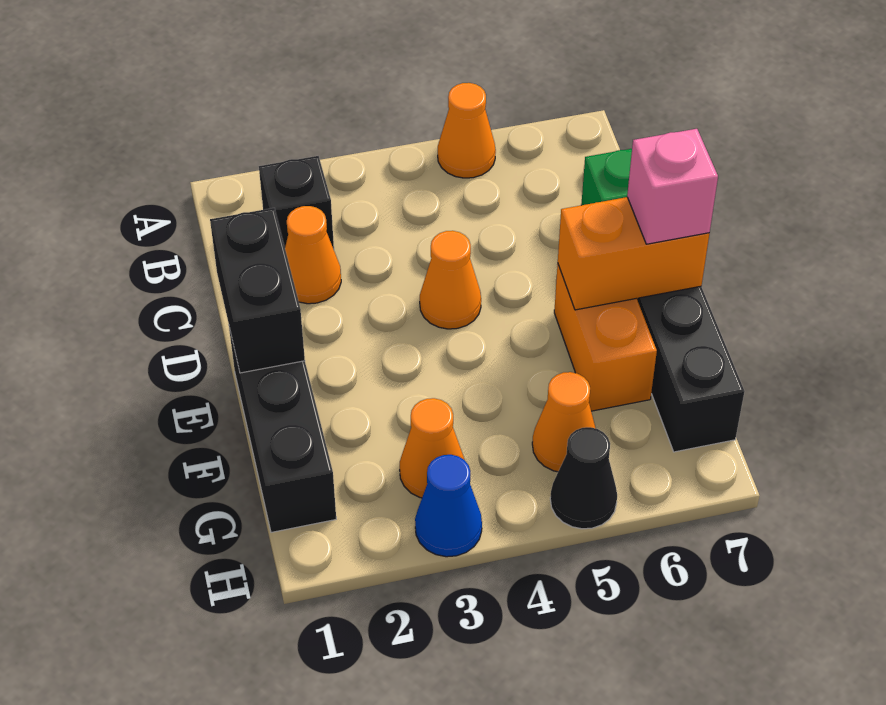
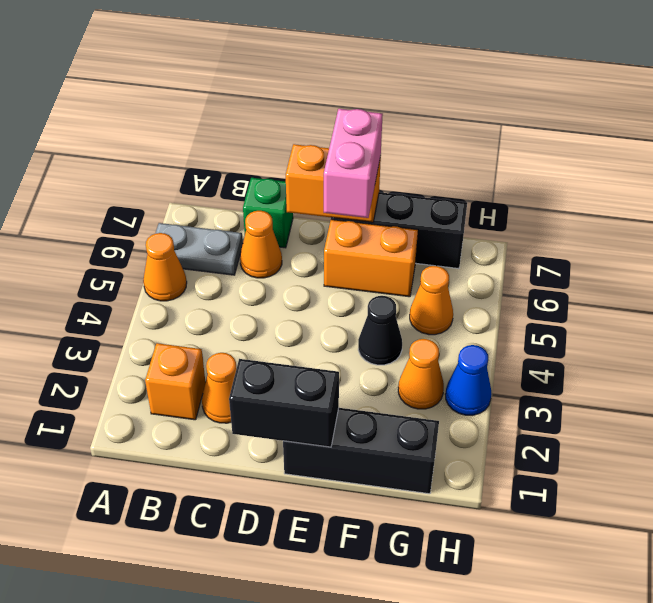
none -> grey plate A6:B6 level 1
black brick B2 level 1 -> orange brick B2 level 1
orange cone D4 level 1 -> orange cone C6 level 1
orange brick E6:E7 level 2 -> orange brick D7:E7 level 2
pink brick E7 level 3 -> pink brick E6:E7 level 3
black cone H5 level 1 -> black cone F4 level 1

